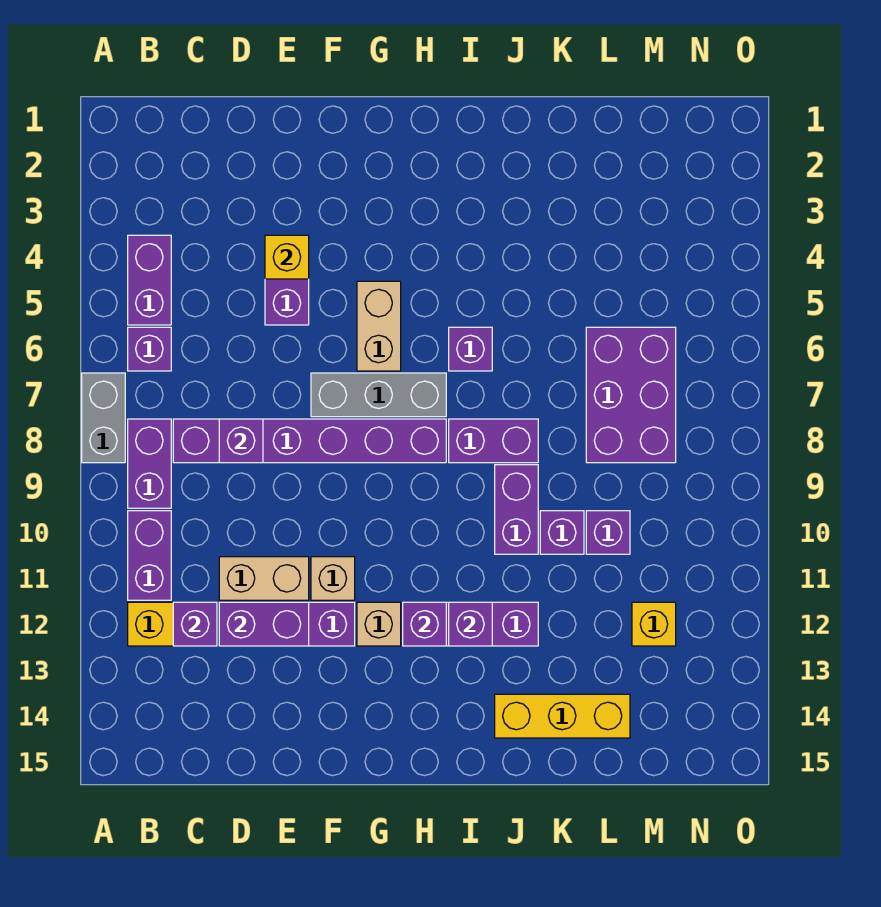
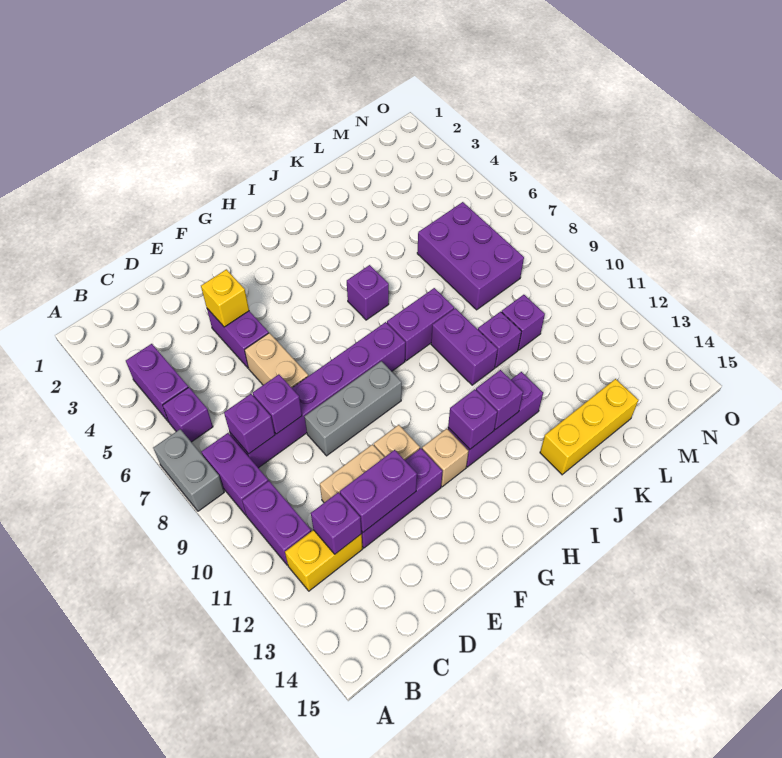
none -> purple brick C8 level 2
grey brick F7:H7 level 1 -> grey brick E9:G9 level 1
tan brick G5:G6 level 1 -> tan brick E6:E7 level 1
yellow brick M12 level 1 -> none

